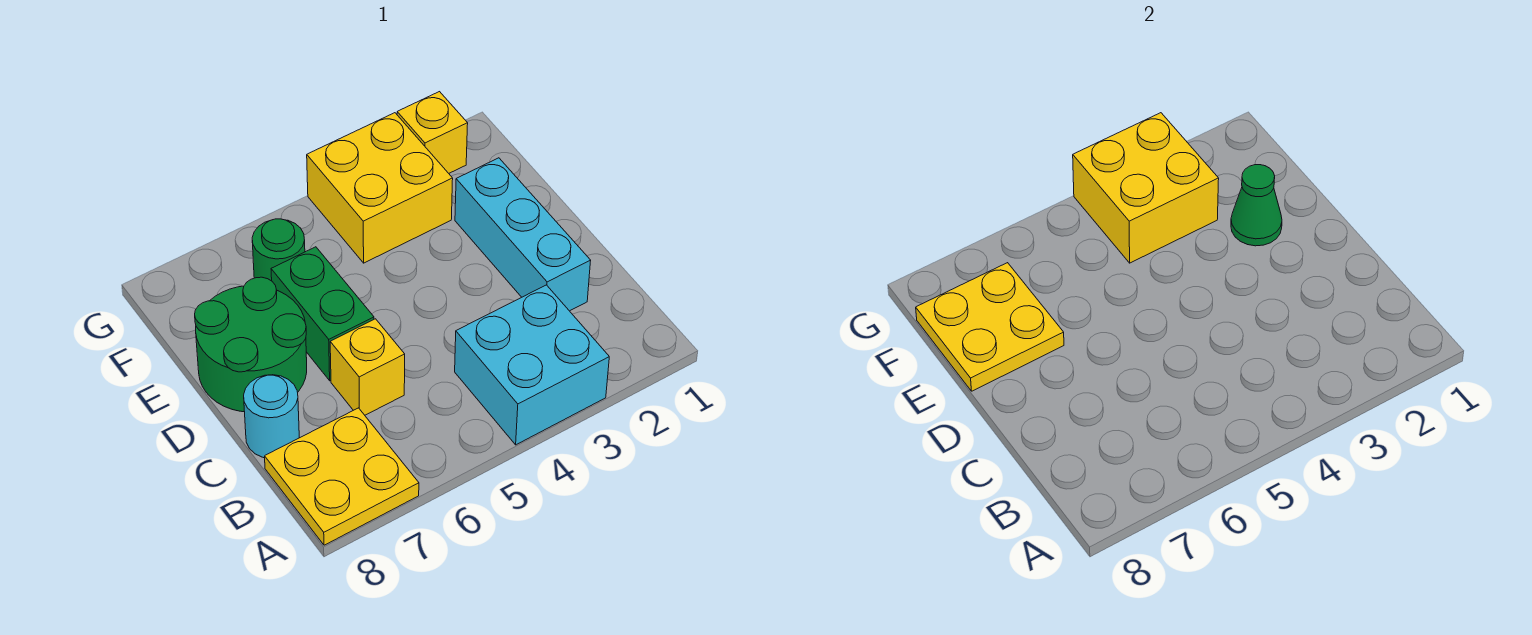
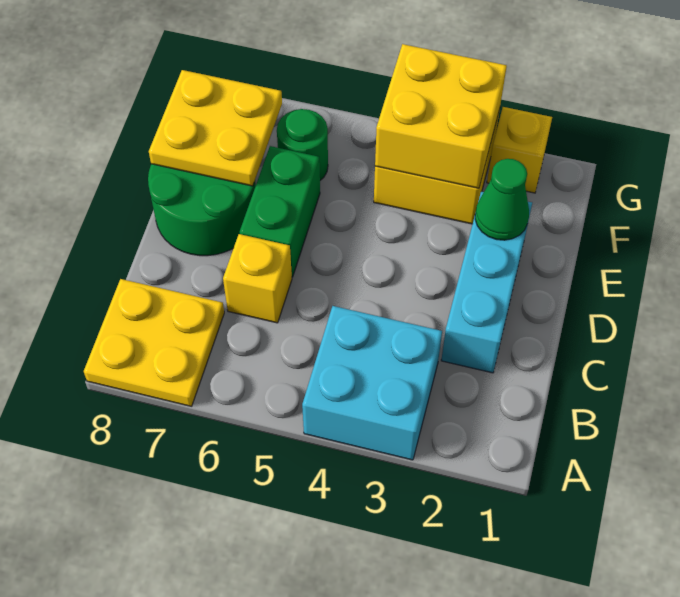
cyan round brick C8 level 1 -> none

